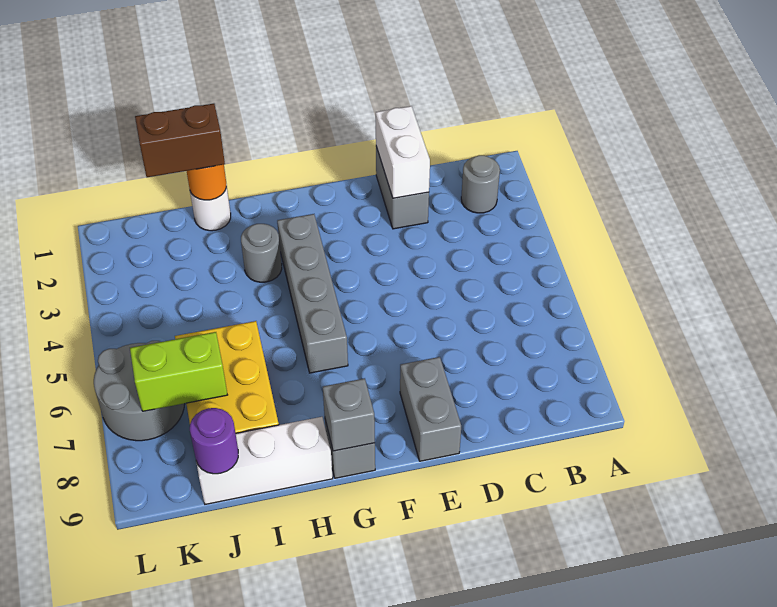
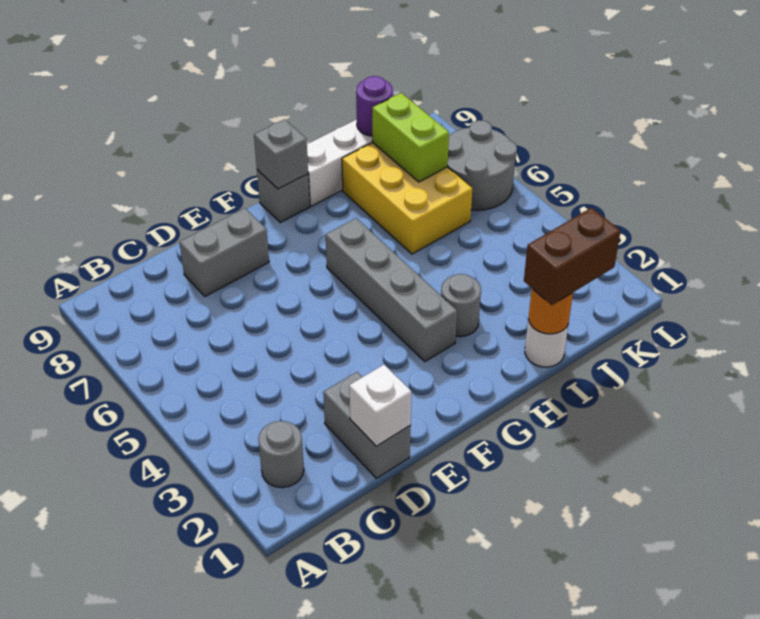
white brick D1:D2 level 2 -> white brick D1 level 2
grey brick E8:E9 level 1 -> grey brick D8:E8 level 1
lime brick J7:K7 level 2 -> lime brick J7:J8 level 2

